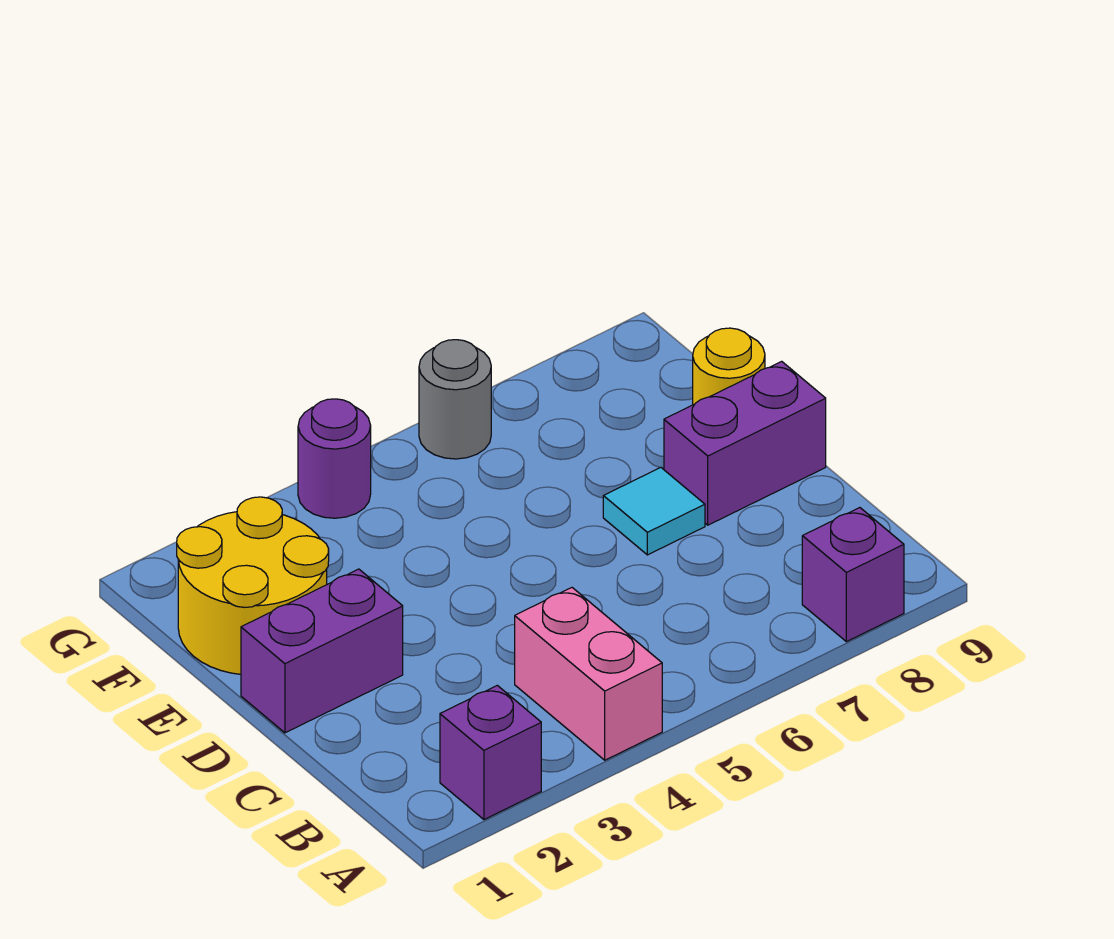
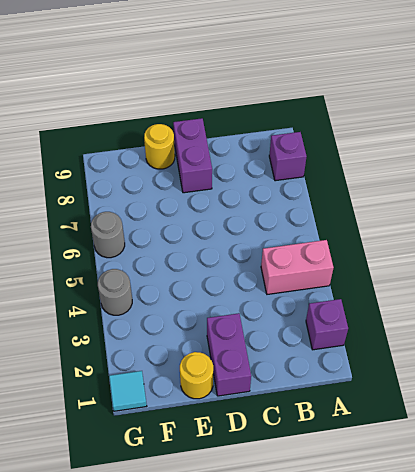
cyan tile D7 level 1 -> cyan tile G1 level 1
yellow round brick E1:F2 level 1 -> yellow round brick E1 level 1
purple round brick G4 level 1 -> grey round brick G4 level 1

